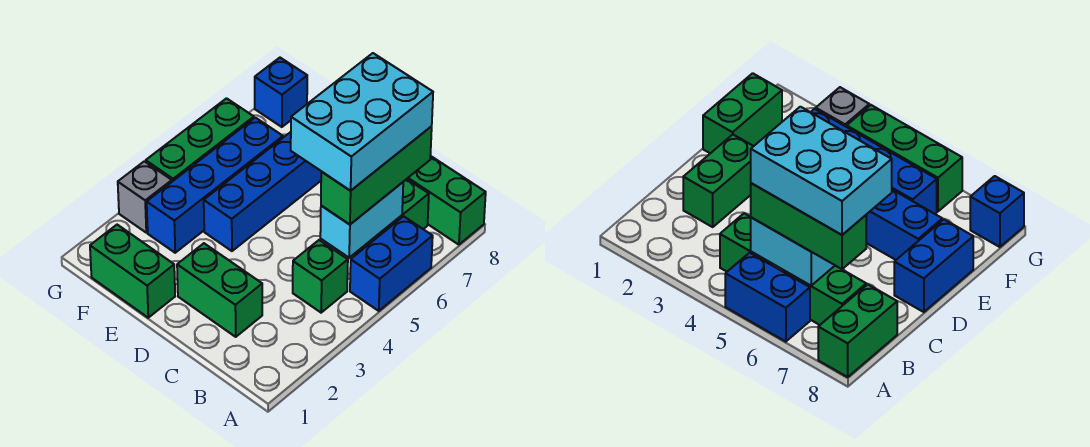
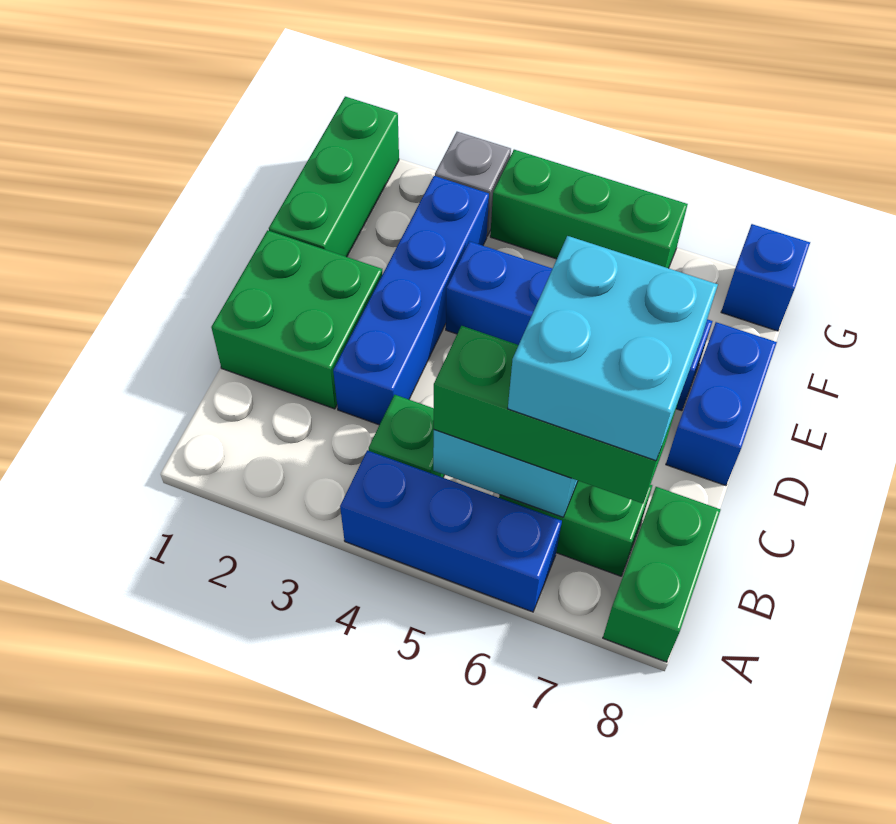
blue brick A5:A6 level 1 -> blue brick A4:A6 level 1
cyan brick B5:C7 level 4 -> cyan brick B6:C7 level 4
green brick C2:D2 level 1 -> green brick C1:D2 level 1
green brick E1:F1 level 1 -> green brick E1:G1 level 1
blue brick F3:F6 level 1 -> blue brick C3:F3 level 1

